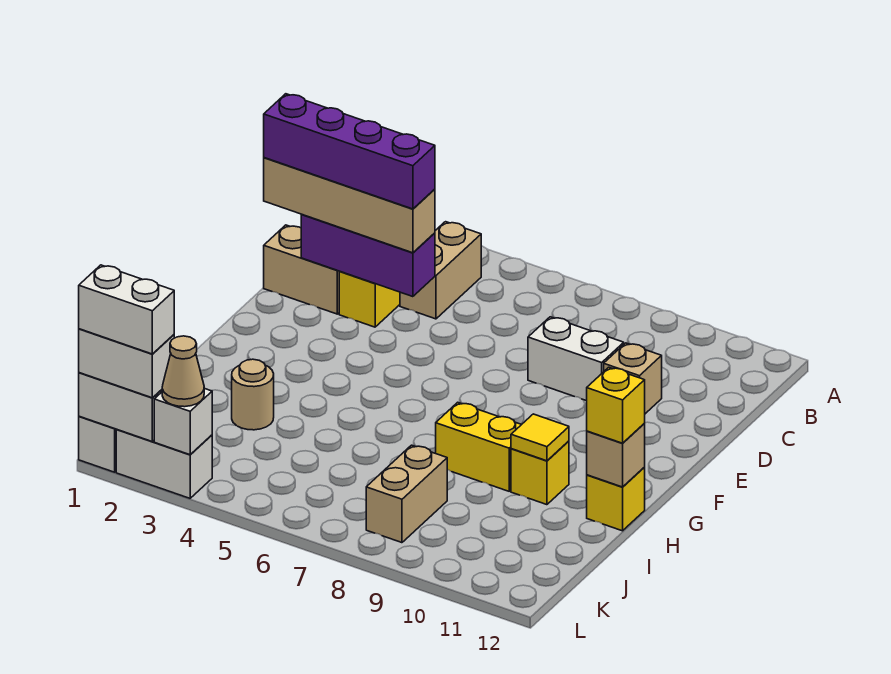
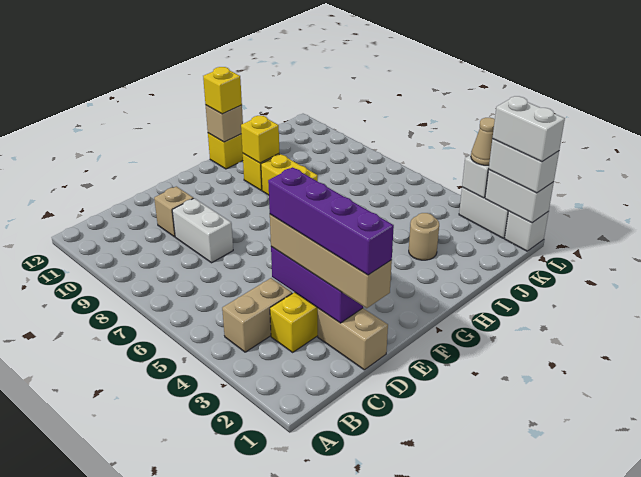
yellow tile H10 level 2 -> yellow brick H10 level 2
tan brick J8:K8 level 1 -> none

